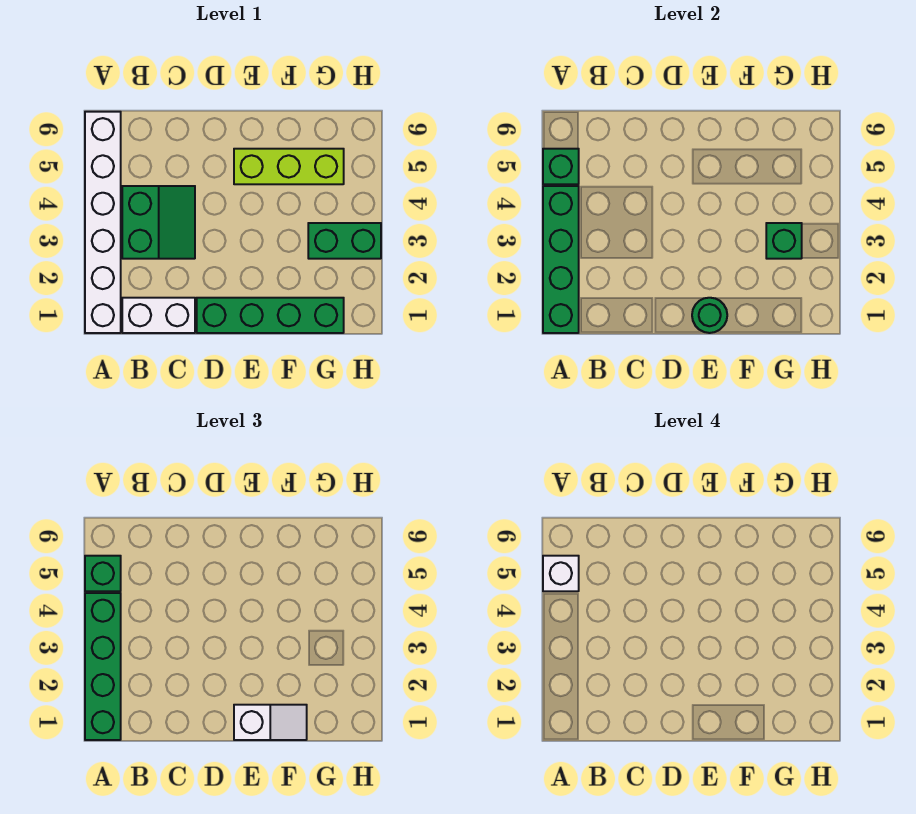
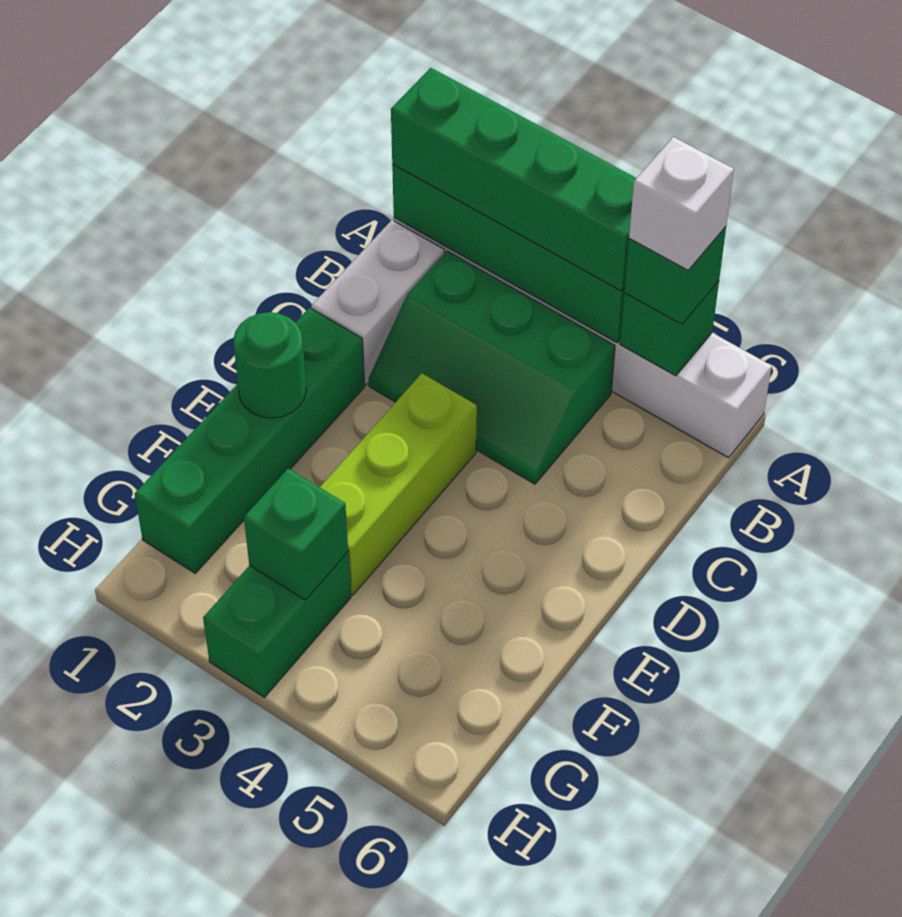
green slope B3:C4 level 1 top B -> green slope B2:C4 level 1 top B
white slope E1:F1 level 3 top E -> none
lime brick E5:G5 level 1 -> lime brick D3:F3 level 1

